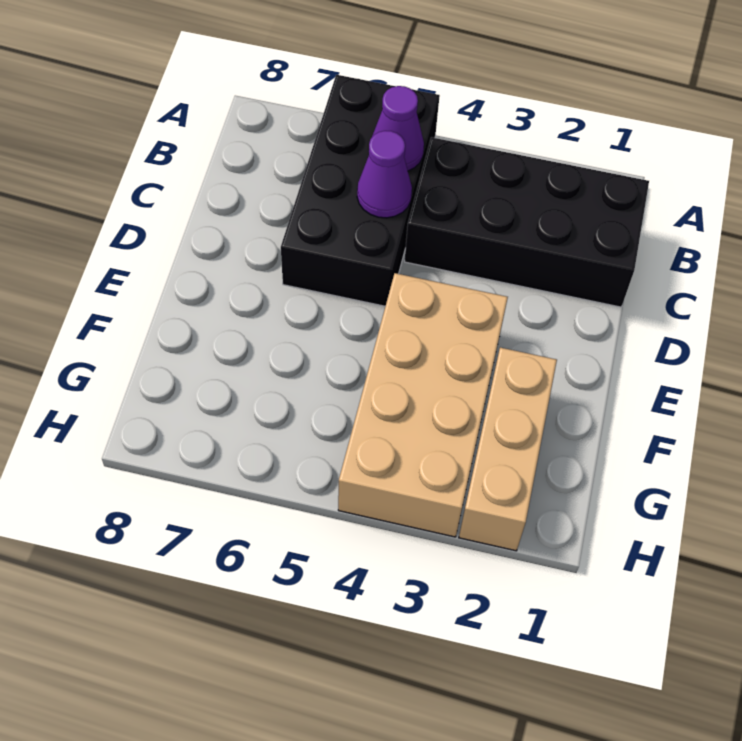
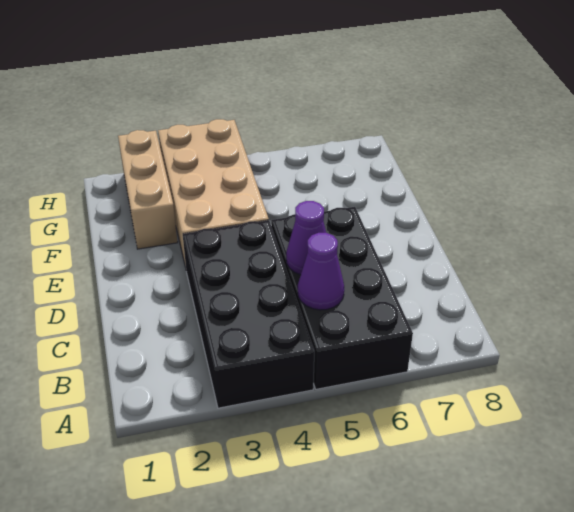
black brick B1:C4 level 1 -> black brick A3:D4 level 1

